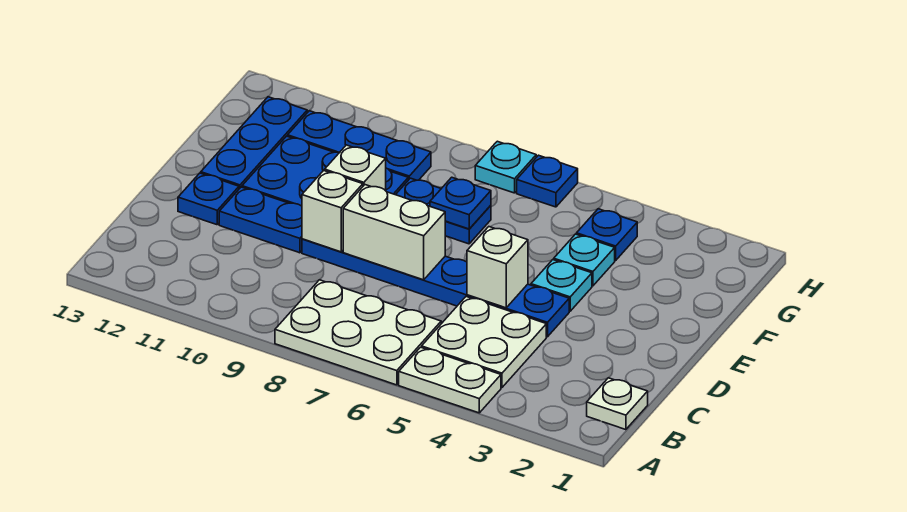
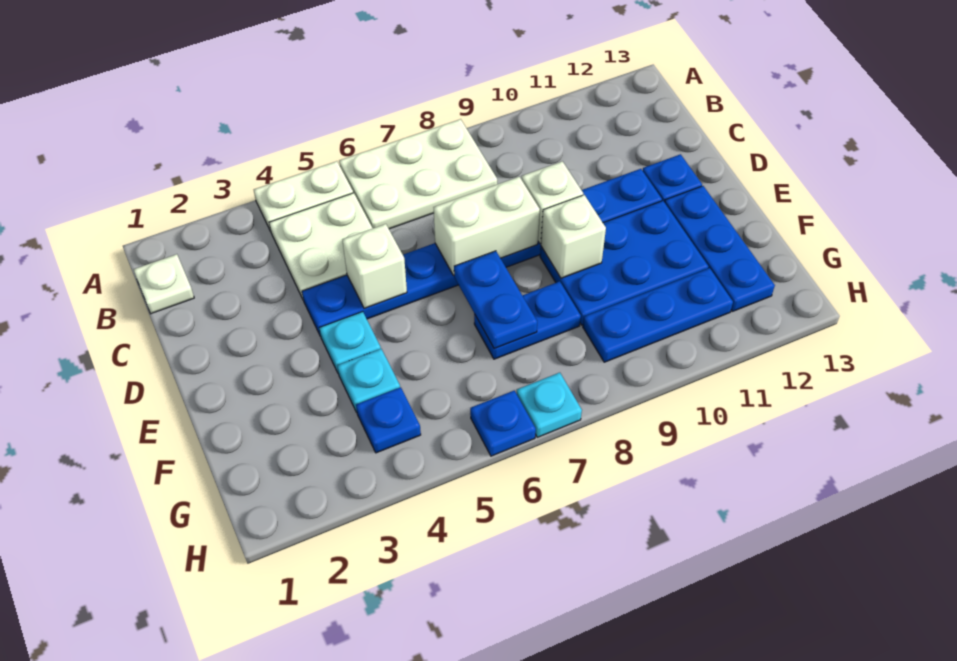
blue plate F7 level 2 -> blue plate E7:F7 level 2

